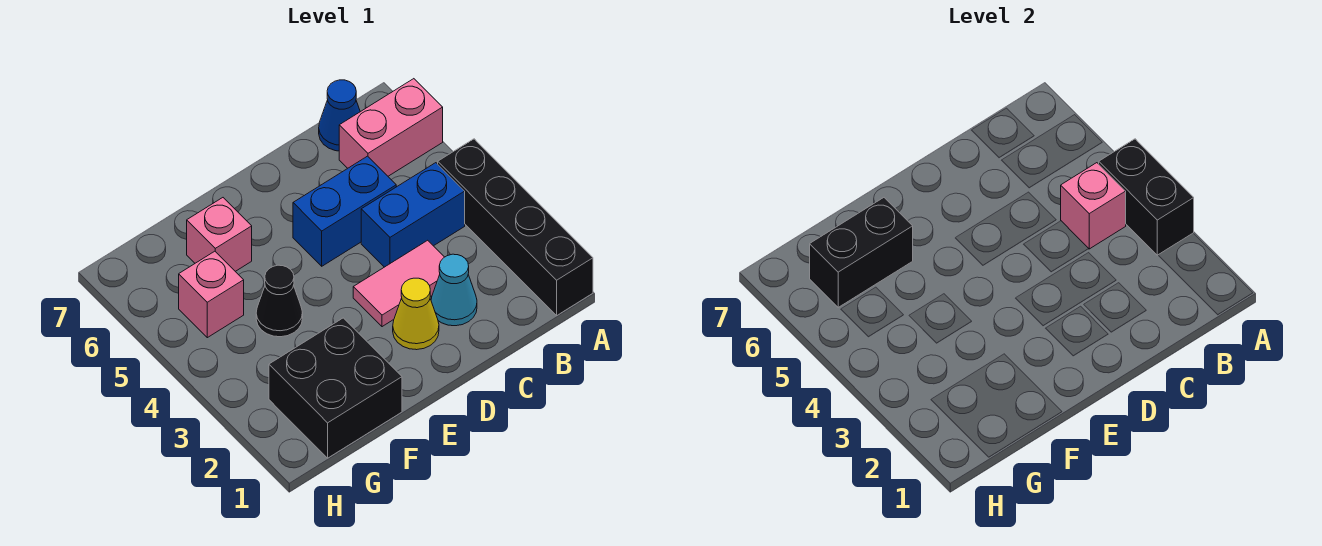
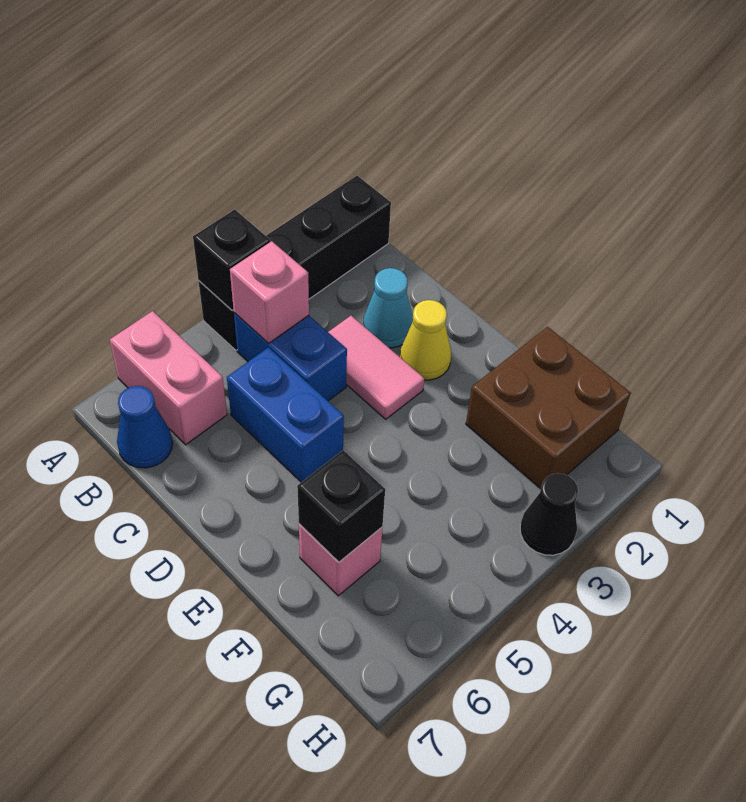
black brick A3:A4 level 2 -> black brick A4 level 2
black brick F1:G2 level 1 -> brown brick F1:G2 level 1
black cone F4 level 1 -> black cone H3 level 1
black brick F6:G6 level 2 -> black brick F6 level 2
pink brick G5 level 1 -> none

